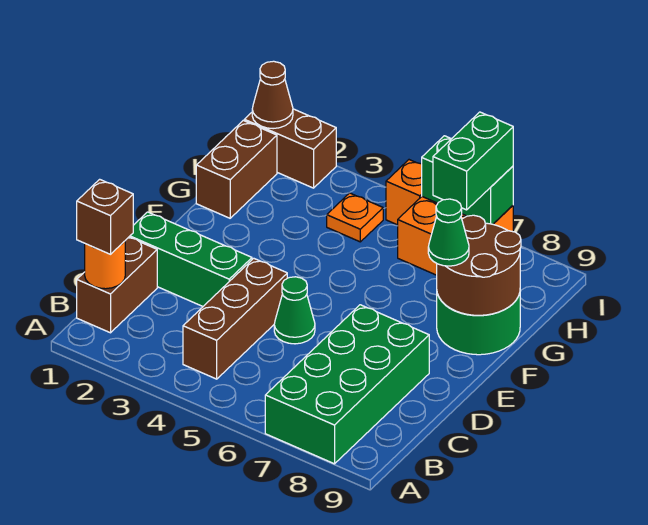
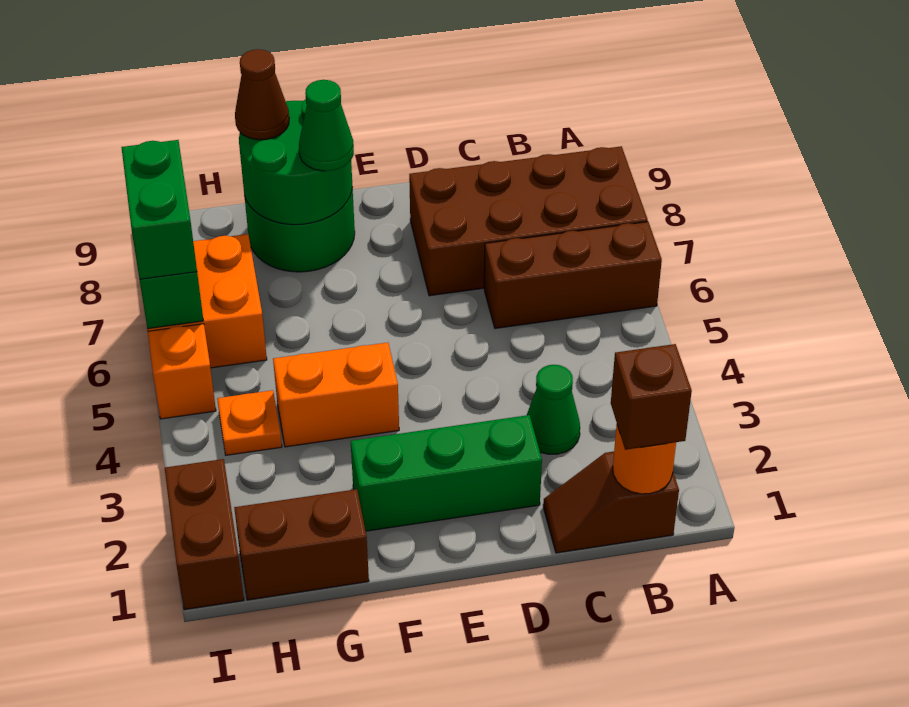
green brick A7:D8 level 1 -> brown brick A7:D8 level 1
brown brick B1:C1 level 1 -> brown slope B1:C1 level 1 top B
brown brick B4:D4 level 1 -> brown brick A6:C6 level 1
green brick D1:D3 level 1 -> green brick D2:F2 level 1
green cone D5 level 1 -> green cone C3 level 1
none -> orange brick F4:G4 level 1
brown round brick F8:G9 level 2 -> green round brick F8:G9 level 2
green brick H7:I7 level 3 -> green brick I6:I7 level 3
brown cone I1 level 2 -> brown cone G9 level 3

